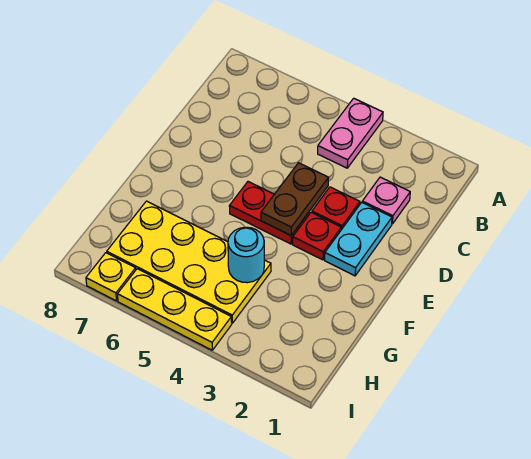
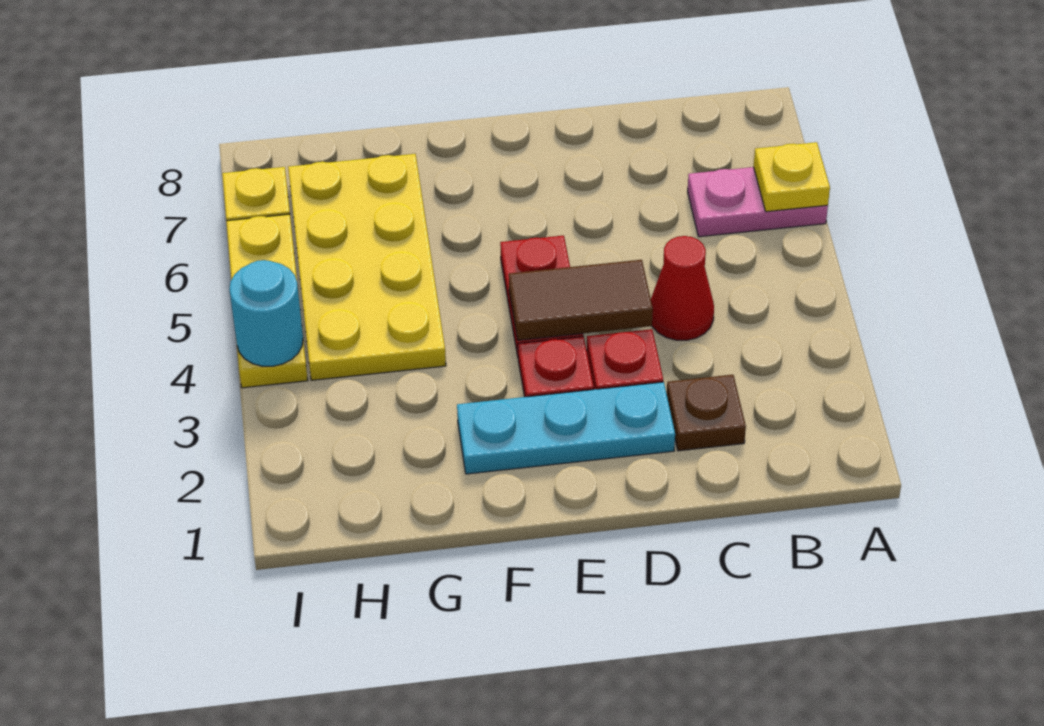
pink plate A4:B4 level 1 -> pink plate A6:B6 level 1
none -> yellow plate A6 level 2
pink plate C2 level 1 -> brown plate C2 level 1
none -> red cone C4 level 1
cyan plate D2:E2 level 1 -> cyan plate D2:F2 level 1
brown plate D4:E4 level 2 -> brown tile D4:E4 level 2
cyan round brick G4 level 2 -> cyan round brick I4 level 2

